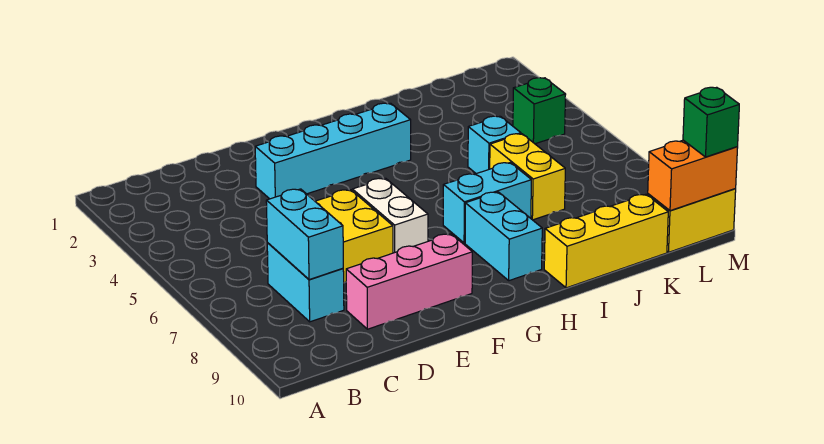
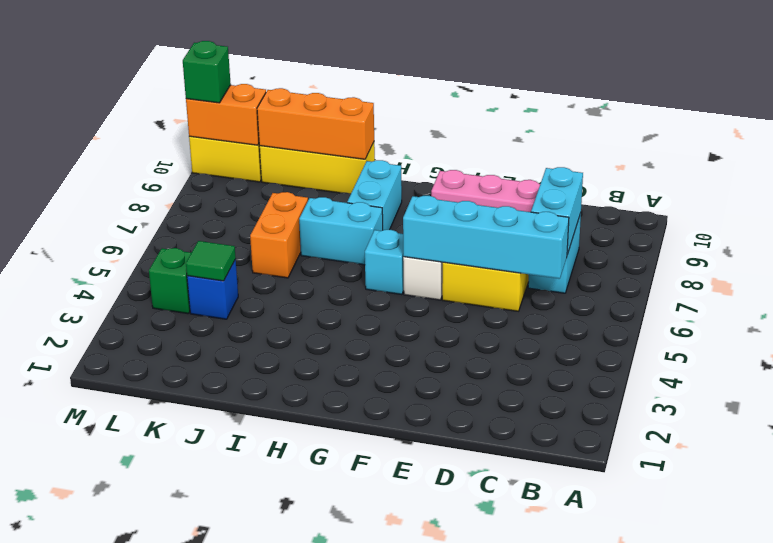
cyan brick E3:H3 level 1 -> cyan brick C6:F6 level 2
none -> orange brick I10:K10 level 2
cyan brick J5 level 1 -> cyan brick G6 level 1
yellow brick J6:J7 level 1 -> orange brick J6:J7 level 1
none -> blue brick K4 level 1
none -> green tile K4 level 2

